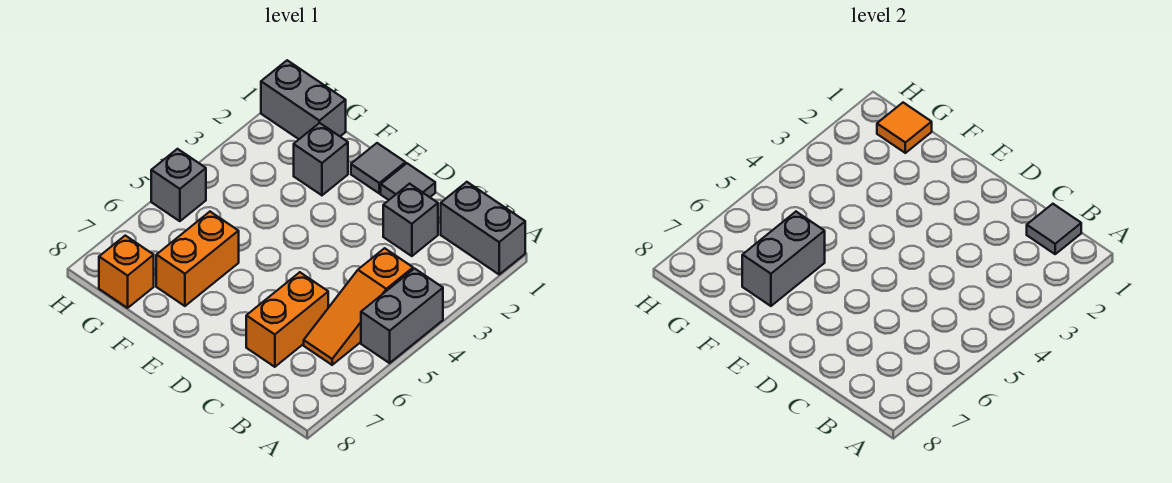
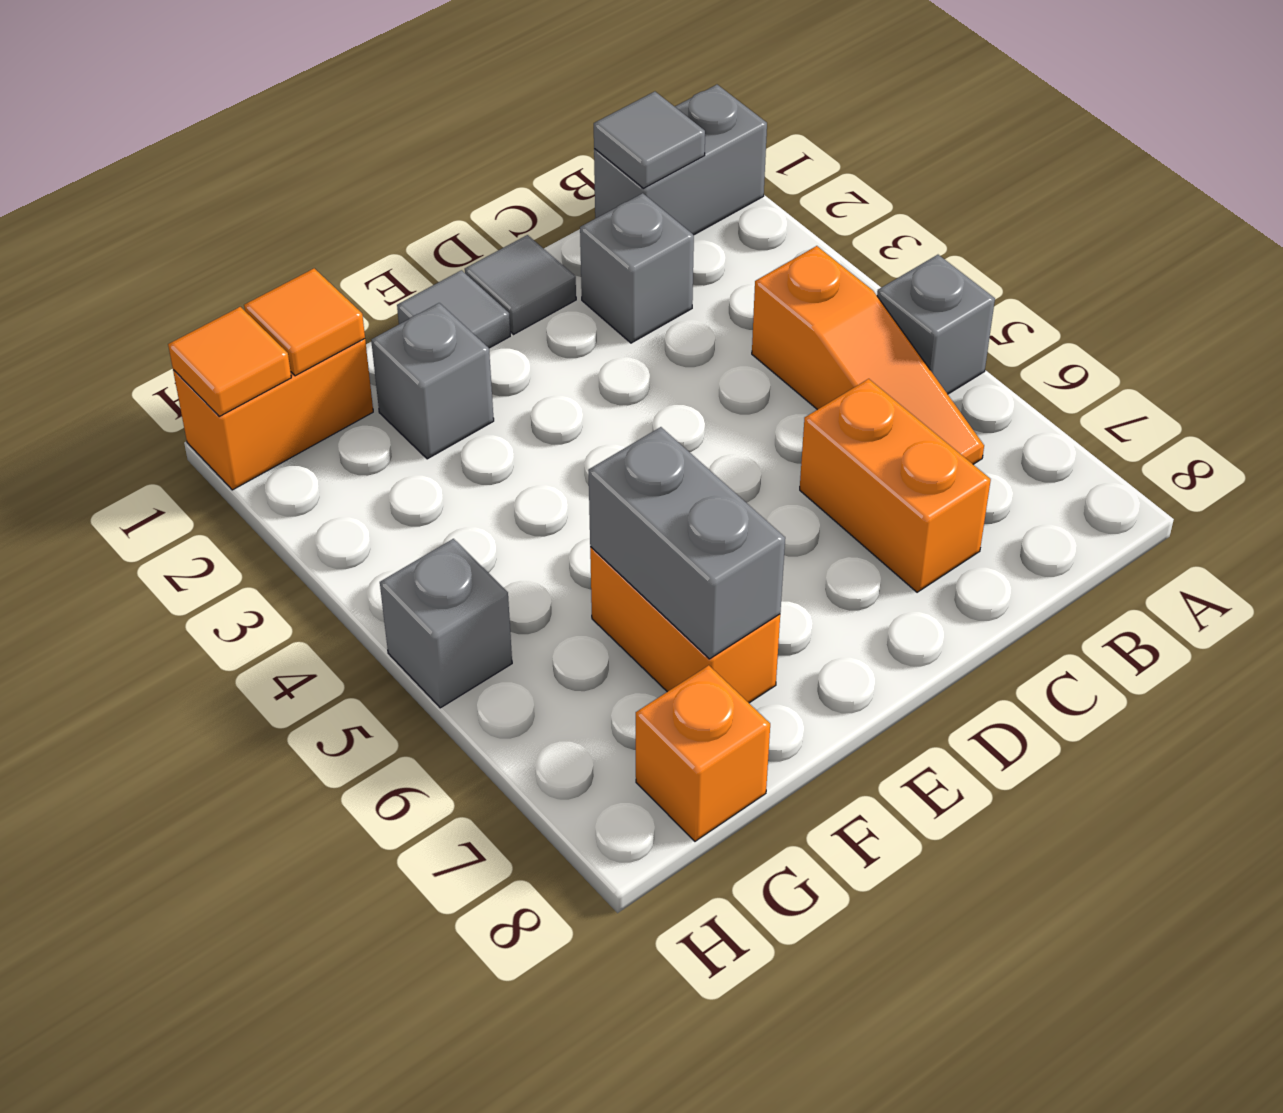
grey brick A4:A5 level 1 -> grey brick A5 level 1
grey brick G1:H1 level 1 -> orange brick G1:H1 level 1
none -> orange tile H1 level 2

